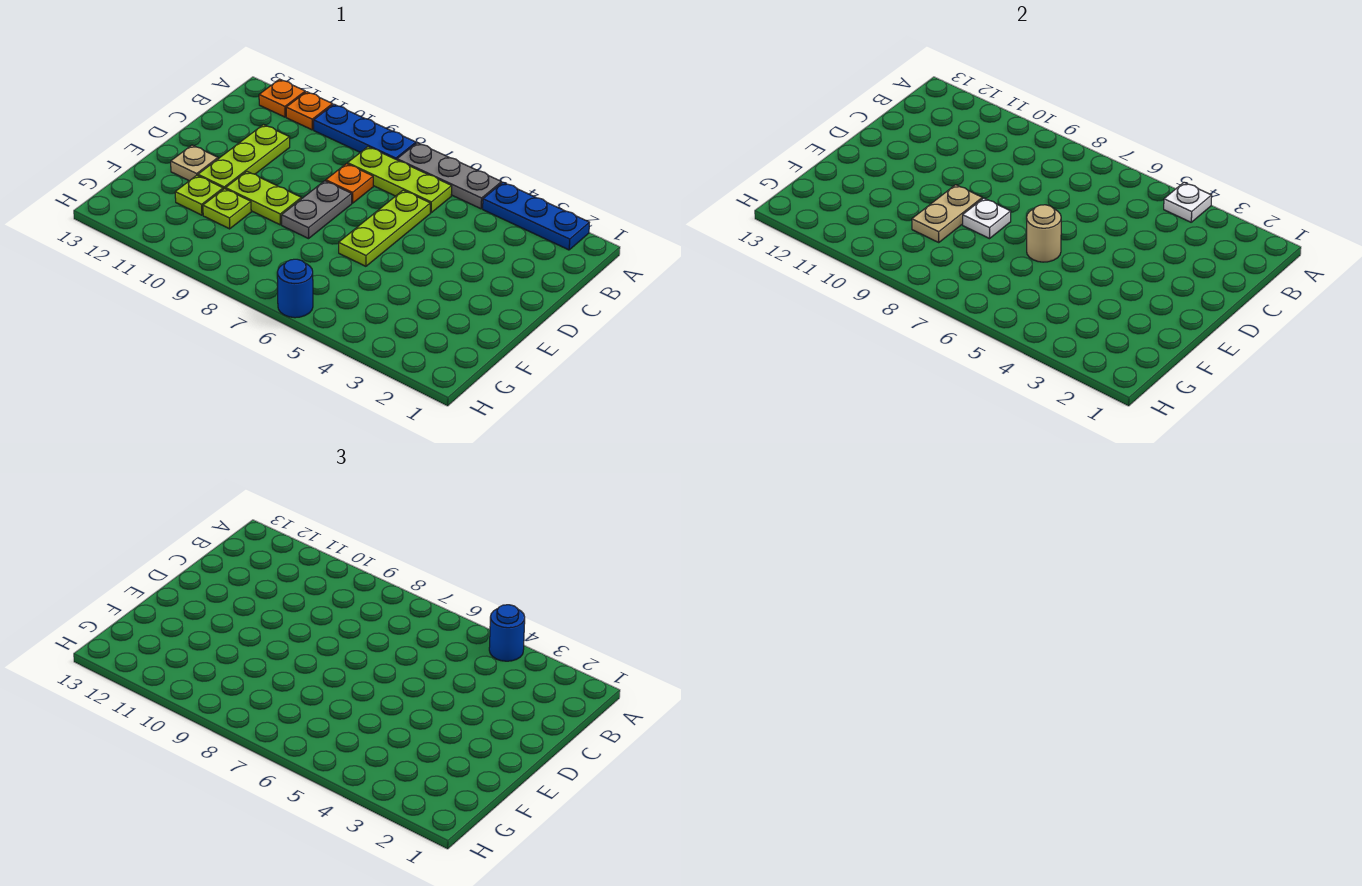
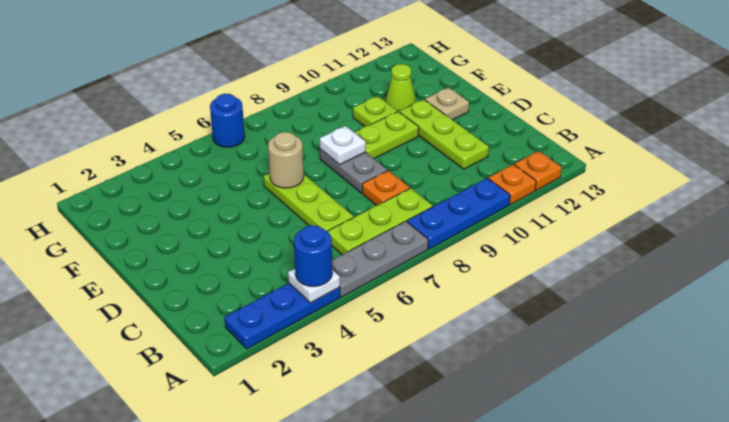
tan plate E9:F9 level 2 -> none
lime plate F11 level 1 -> lime cone F11 level 1

